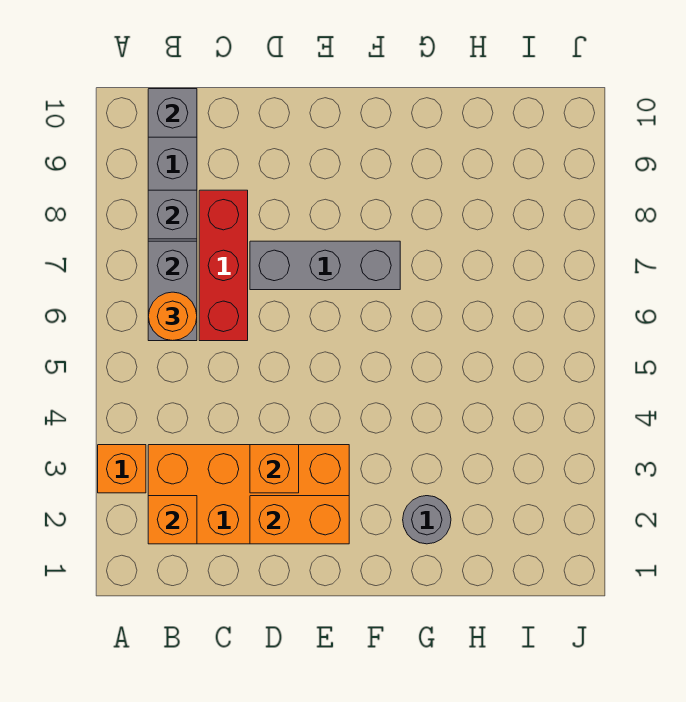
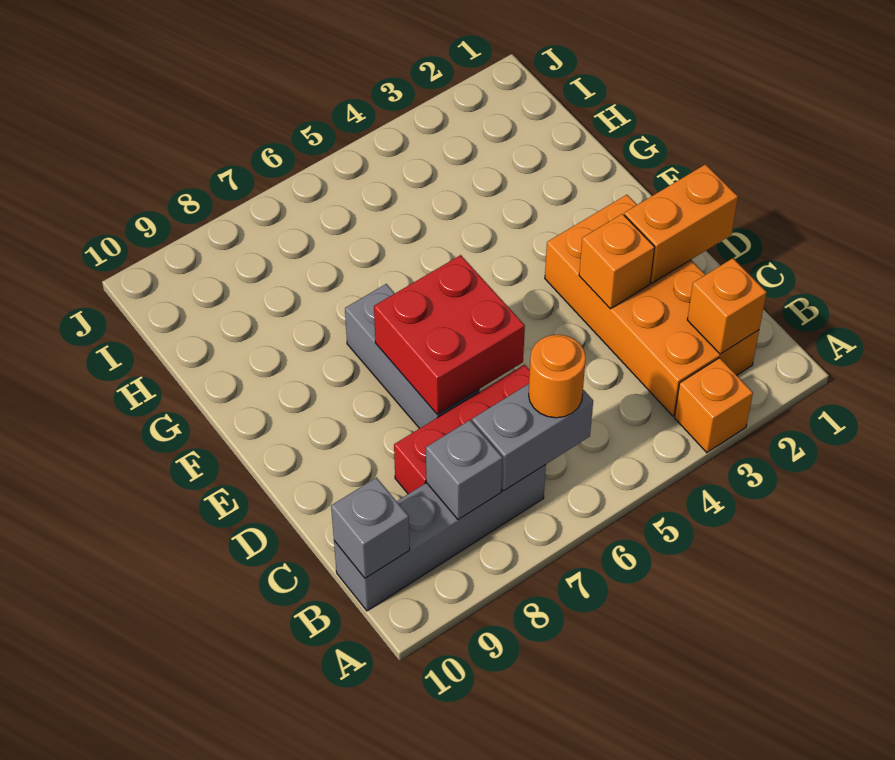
orange brick D2:E2 level 2 -> orange brick D1:D2 level 2
none -> red brick D6:E7 level 2
grey round brick G2 level 1 -> none

